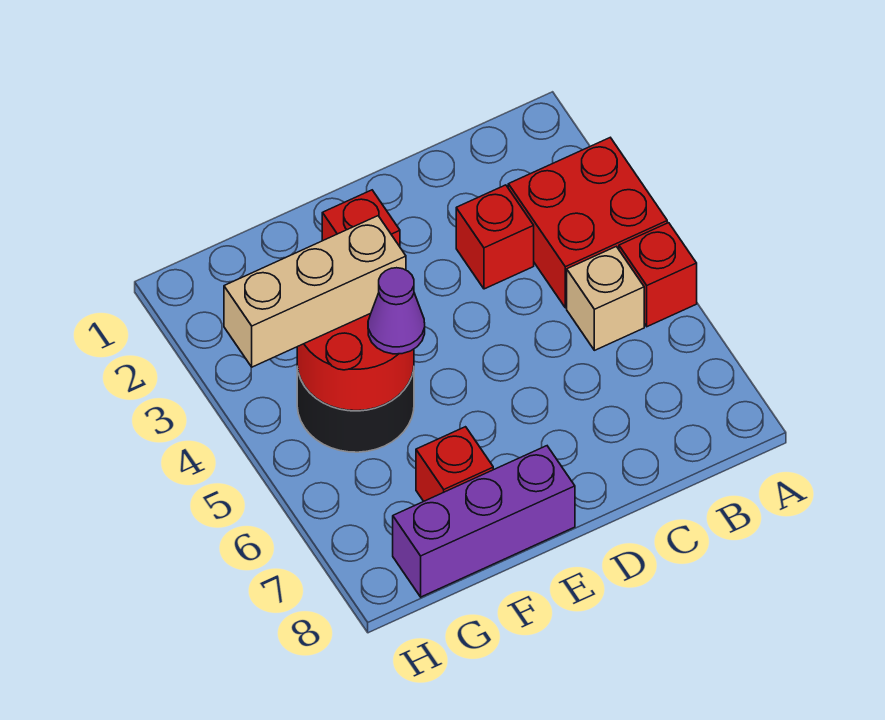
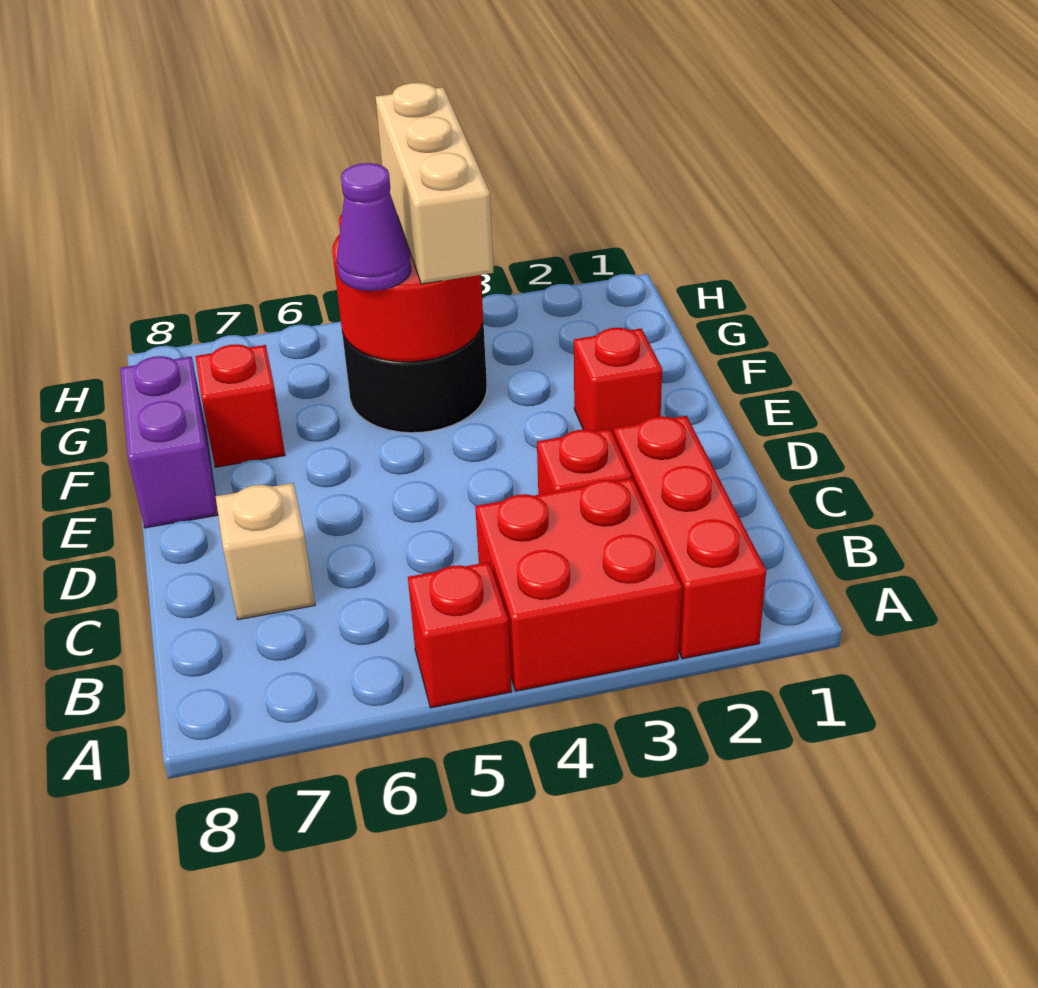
none -> red brick A2:C2 level 1
tan brick B5 level 1 -> tan brick C7 level 1
purple brick E8:G8 level 1 -> purple brick E8:F8 level 1

